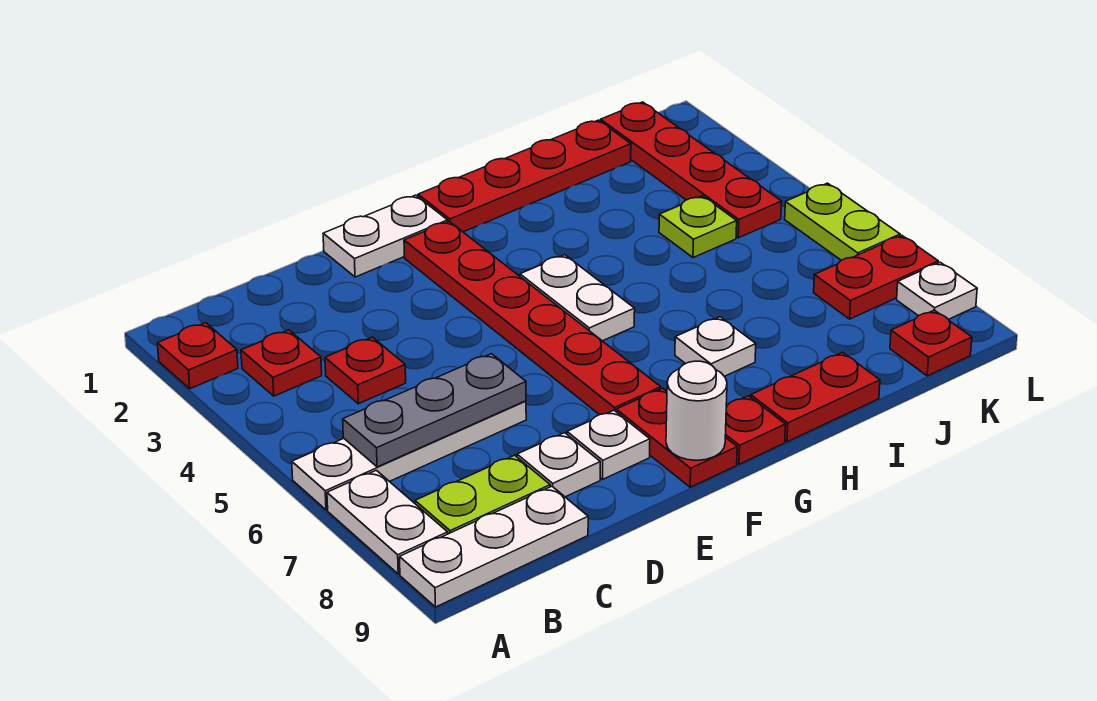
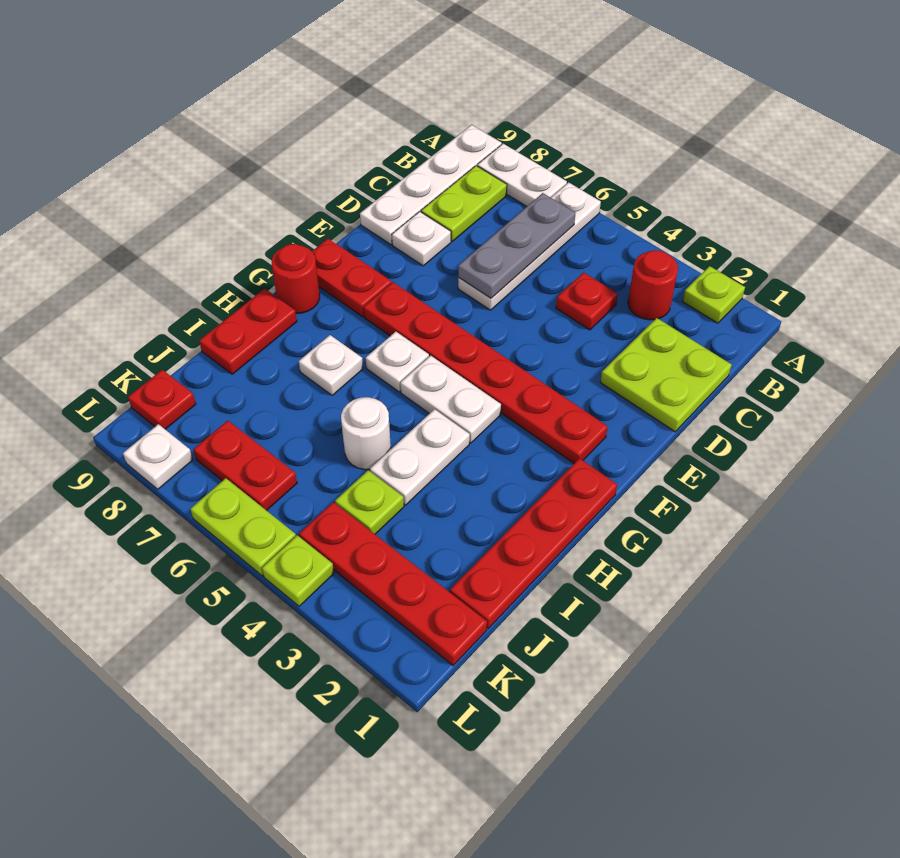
red plate A2 level 1 -> lime plate A2 level 1
white plate A9:C9 level 1 -> white plate A9:D9 level 1
red plate B3 level 1 -> red round brick B3 level 1
none -> lime plate C1:D2 level 1
white plate E1:F1 level 1 -> white plate H4:I4 level 1
white plate E8 level 1 -> white plate G6 level 1
white round brick F9 level 2 -> white round brick I5 level 1
red plate G9 level 1 -> red round brick G9 level 1
red plate K7:L7 level 1 -> red plate K6:K7 level 1
none -> lime plate L4 level 1

